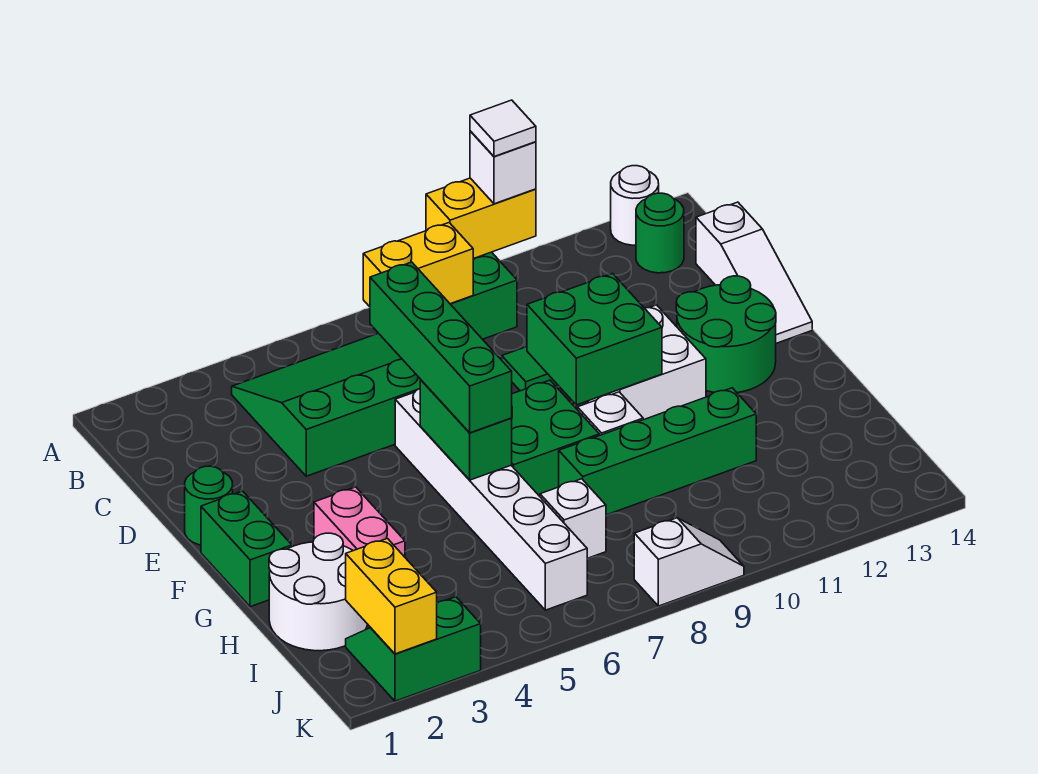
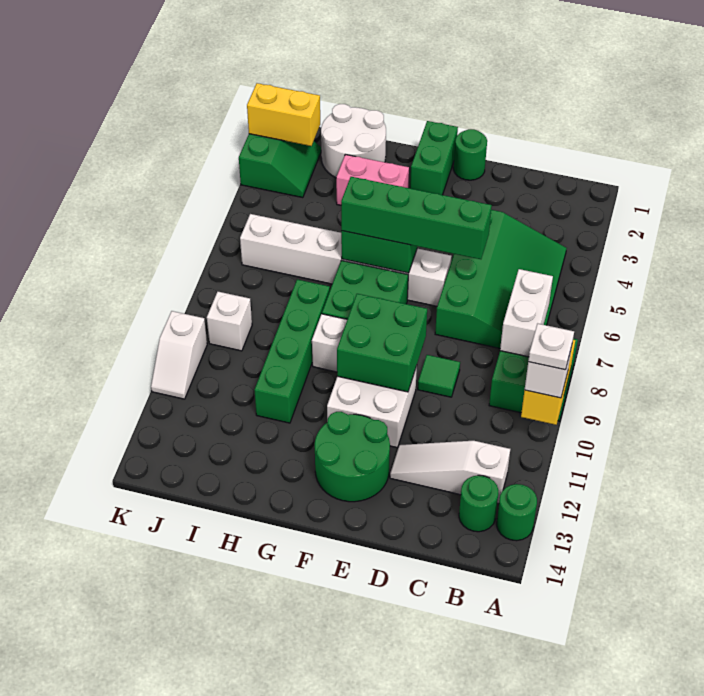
white tile A10 level 4 -> white plate A10 level 4
white round brick A13 level 1 -> green round brick A13 level 1
yellow brick B7:B8 level 2 -> white brick B7:B8 level 2
white slope C14:E14 level 1 top C -> white slope B12:D12 level 1 top B
green brick F1:G1 level 1 -> green brick F1:F2 level 1
white brick I7 level 1 -> white brick J9 level 1
white slope K8:K9 level 1 top 8 -> white slope K10:K11 level 1 top 10

